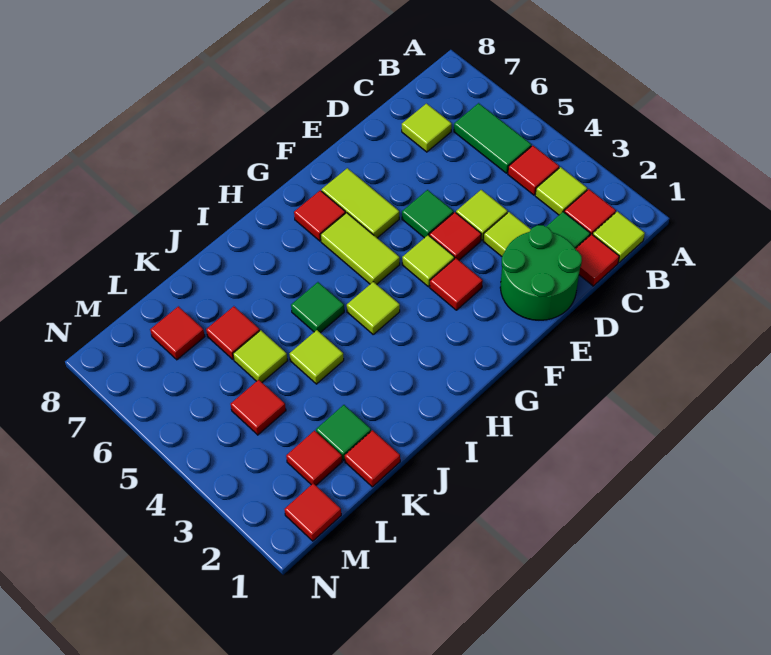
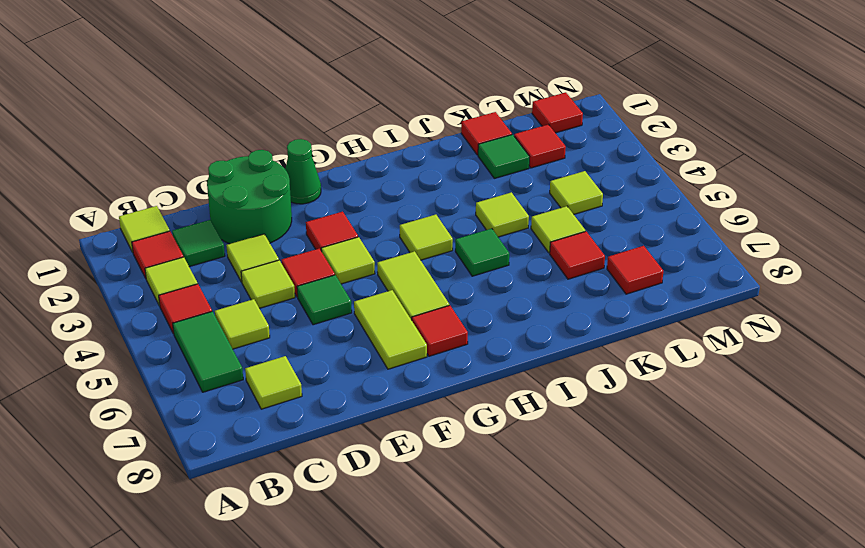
red tile C1 level 1 -> none
none -> lime tile C5 level 1
none -> green cone F1 level 1
red tile L4 level 1 -> lime tile L4 level 1

